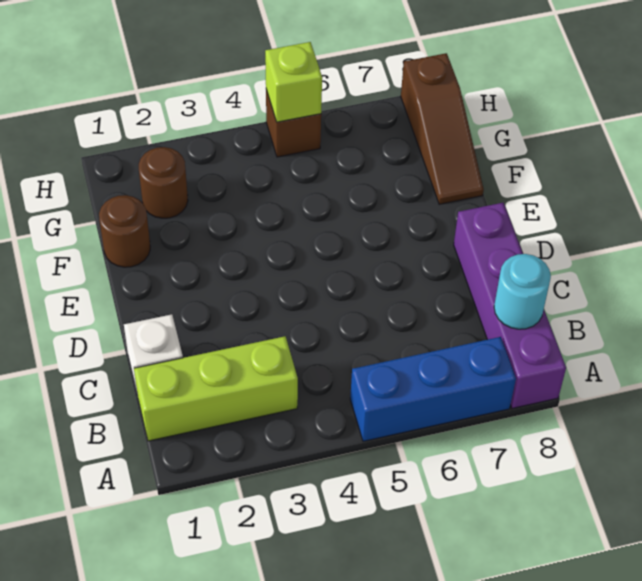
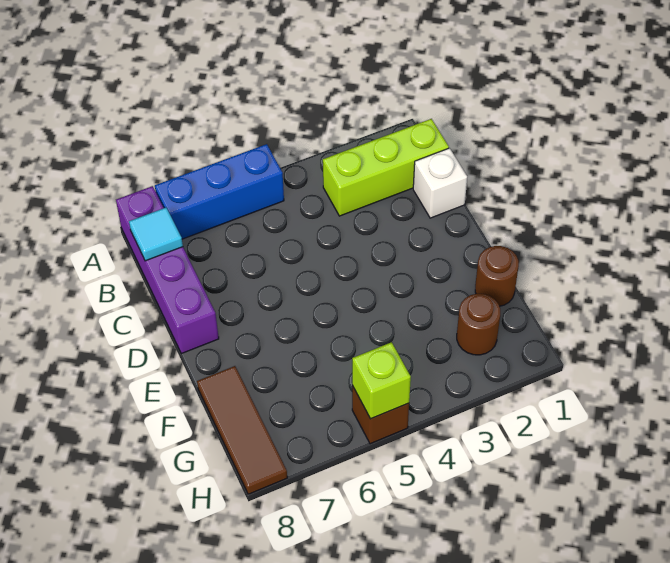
cyan round brick B8 level 2 -> cyan tile B8 level 2
brown slope F8:H8 level 1 top H -> brown tile F8:H8 level 1

